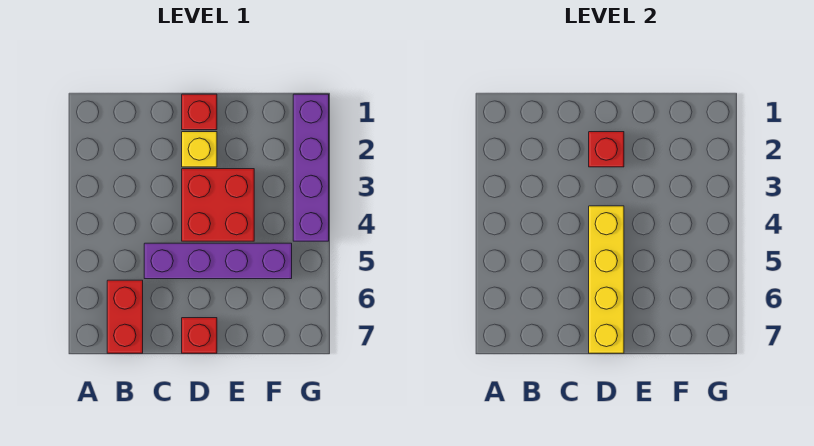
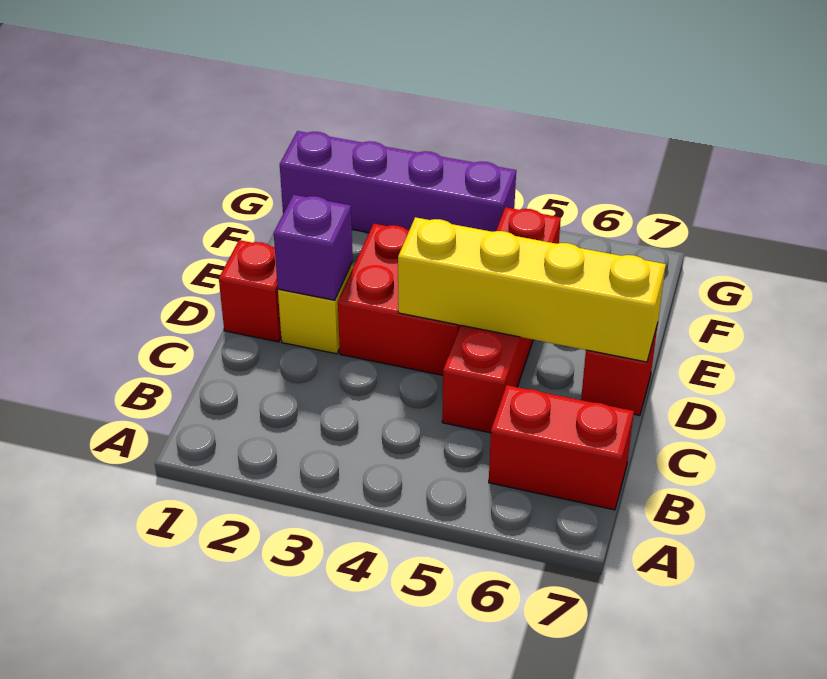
purple brick C5:F5 level 1 -> red brick C5:F5 level 1
red brick D2 level 2 -> purple brick D2 level 2

